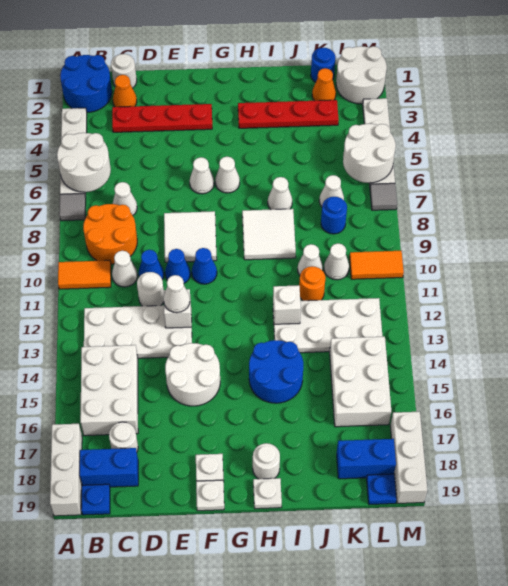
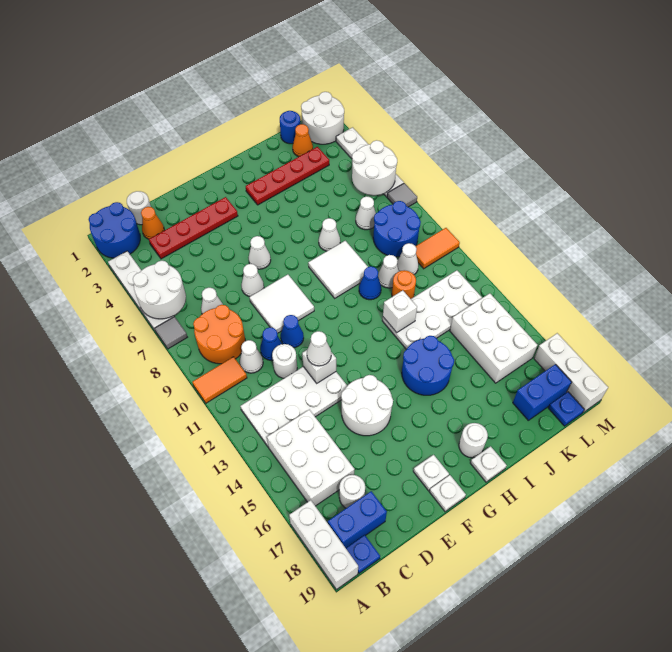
blue cone F10 level 1 -> blue cone I10 level 1
white cone G6 level 1 -> white cone E7 level 1
blue round brick K8 level 1 -> blue round brick K8:L9 level 1

